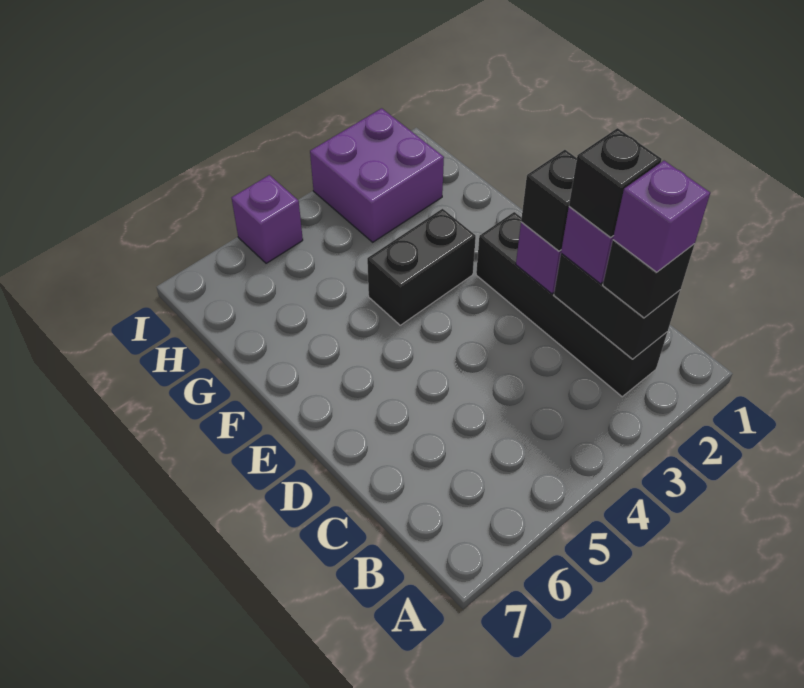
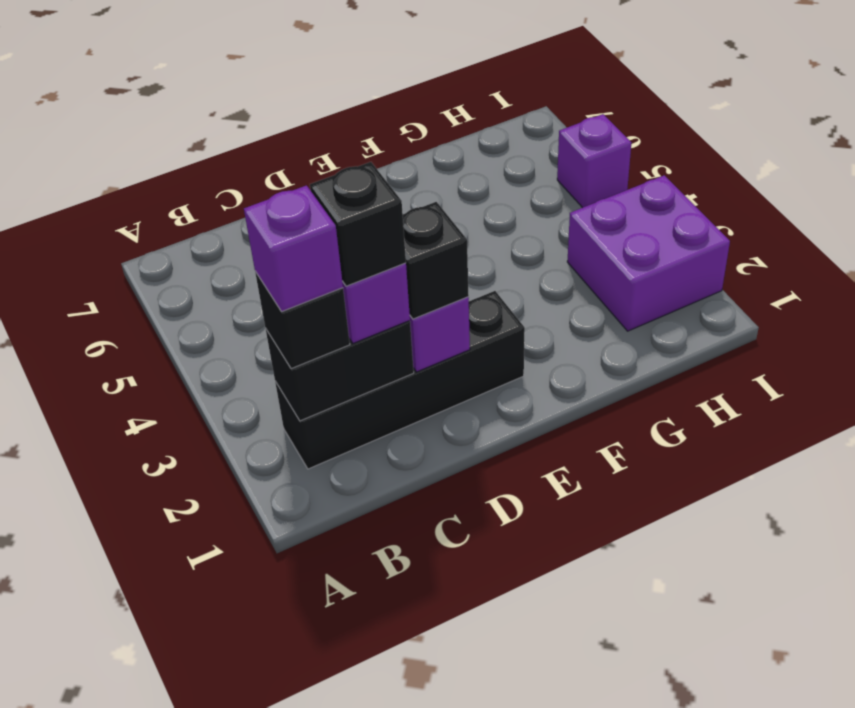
black brick F3:F4 level 1 -> none

